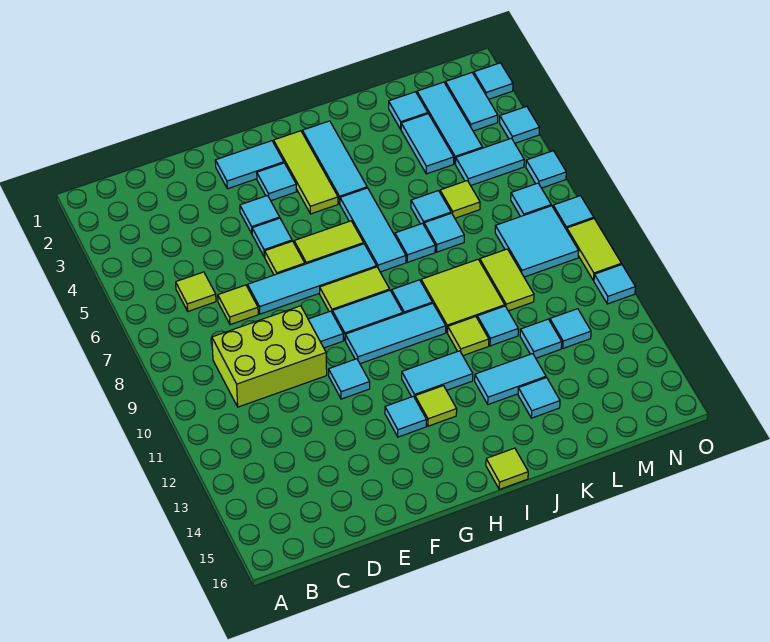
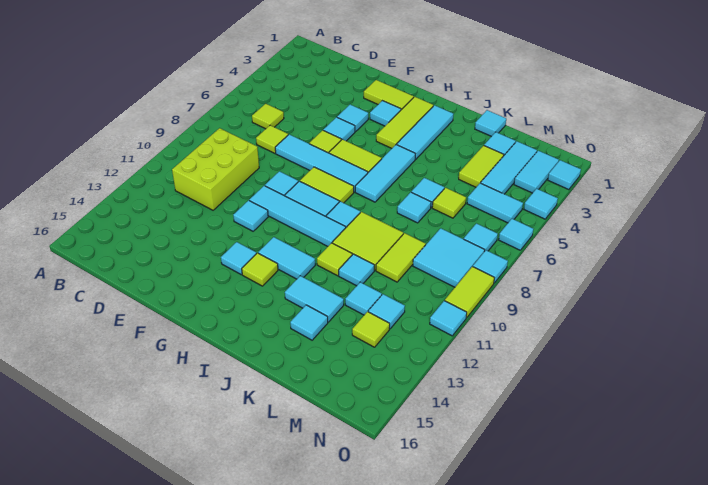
lime brick C9:E10 level 1 -> lime brick C9:D11 level 1
cyan tile F2:G2 level 1 -> lime tile F2:G2 level 1
cyan tile G10:I10 level 1 -> cyan tile F10:I10 level 1
lime tile I16 level 1 -> lime tile M13 level 1
cyan tile J7 level 1 -> cyan tile K1 level 1
cyan tile L3:L4 level 1 -> lime tile L3:L4 level 1

